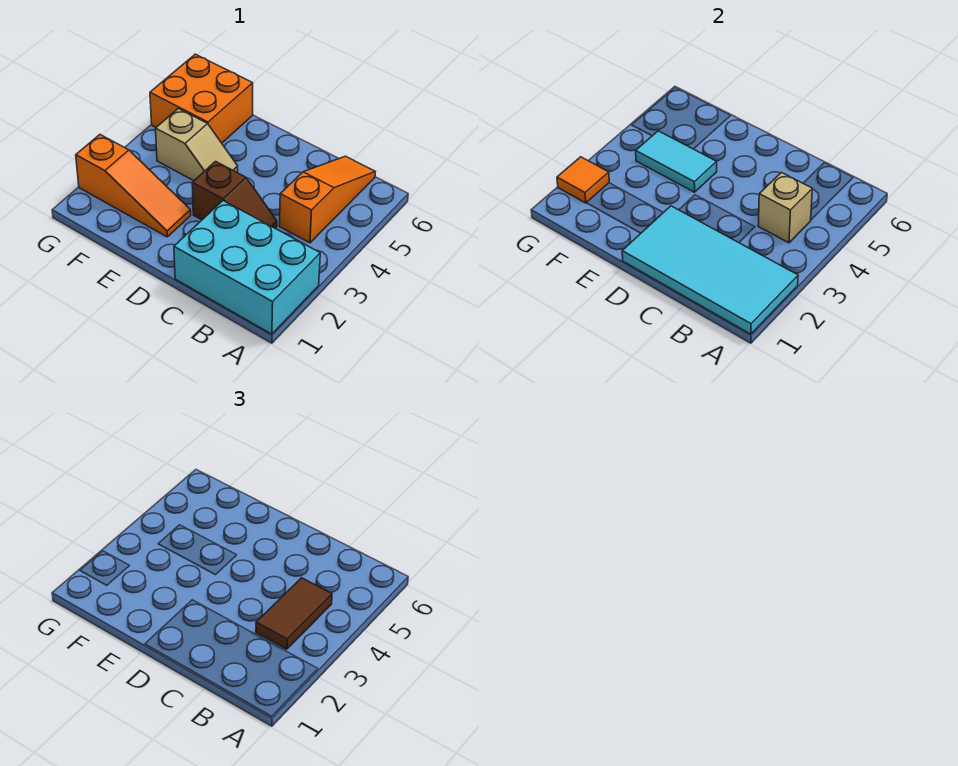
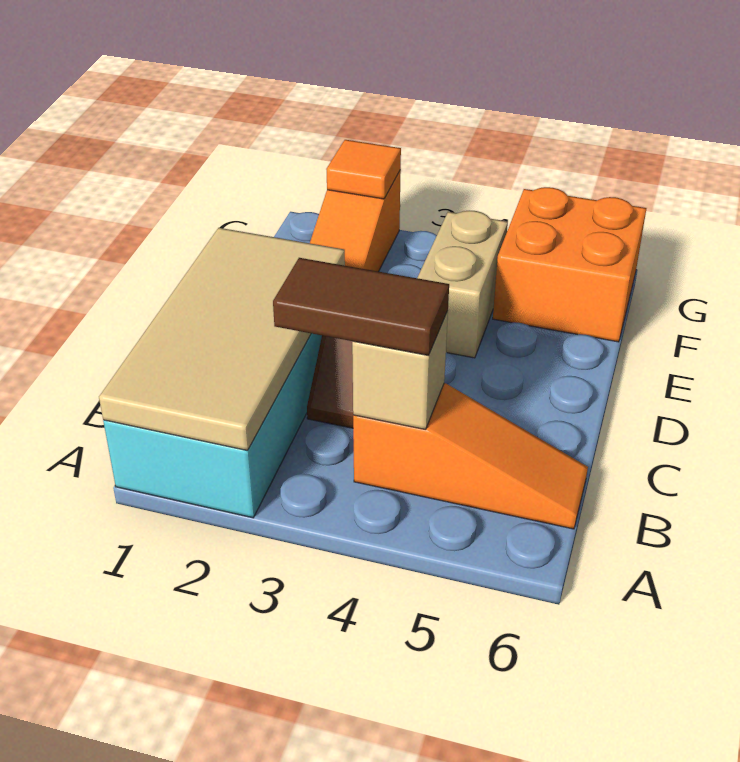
cyan tile A1:D2 level 2 -> tan tile A1:D2 level 2
tan slope E4:F4 level 1 top F -> tan brick E4:F4 level 1
cyan tile E4:F4 level 2 -> none

